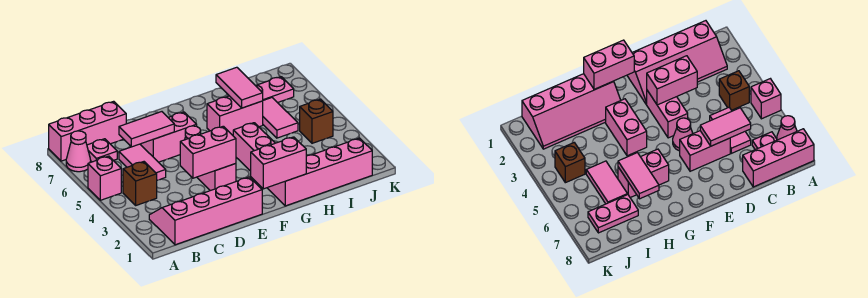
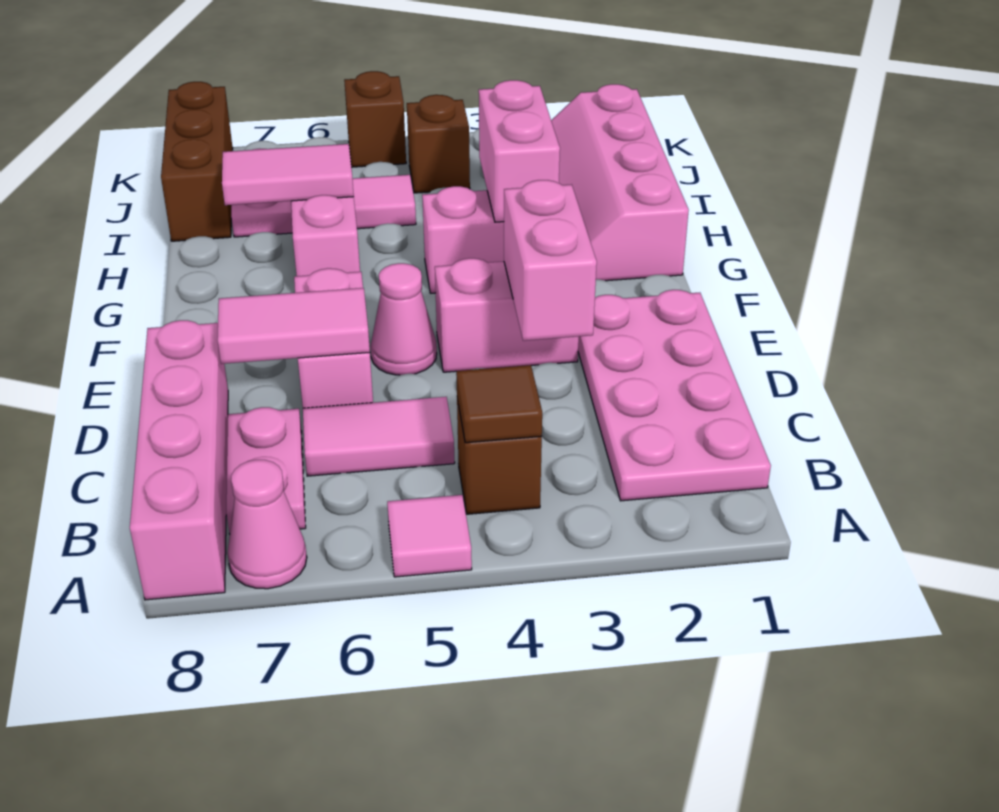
pink brick A5 level 1 -> pink tile A5 level 1
pink brick A8:C8 level 1 -> pink brick A8:D8 level 1
pink slope B1:E2 level 1 top 1 -> pink plate B1:E2 level 1
none -> brown tile B4 level 2
pink plate B7 level 1 -> pink plate B7:C7 level 1
pink tile C6:D6 level 2 -> pink tile D6:D7 level 2
pink brick F1:G1 level 2 -> pink brick G3:H3 level 2
none -> brown brick I8:K8 level 1
none -> brown brick K5 level 1

